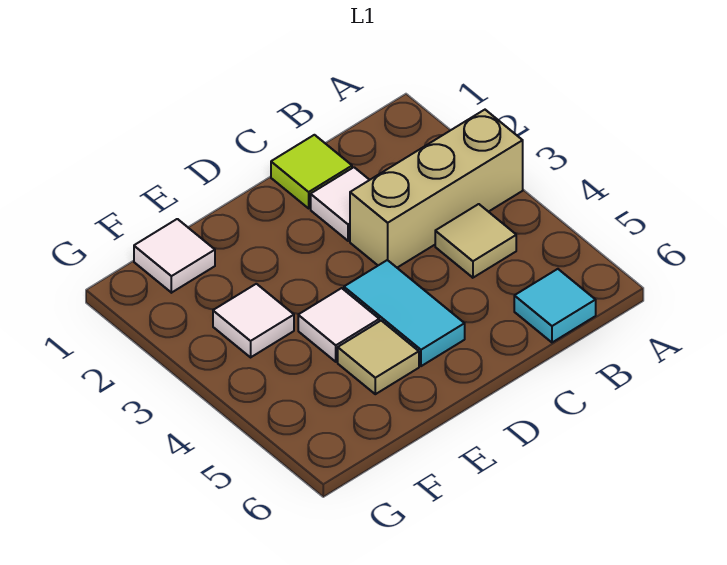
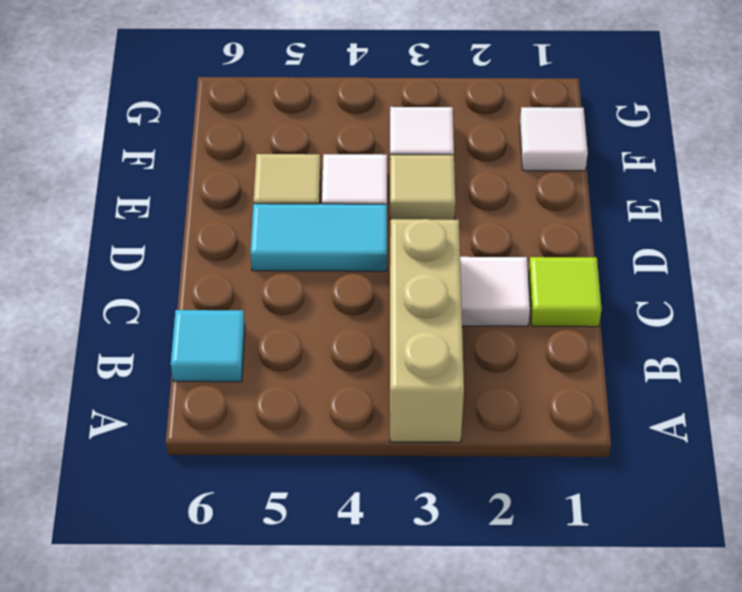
tan tile B4 level 1 -> tan tile E3 level 1

